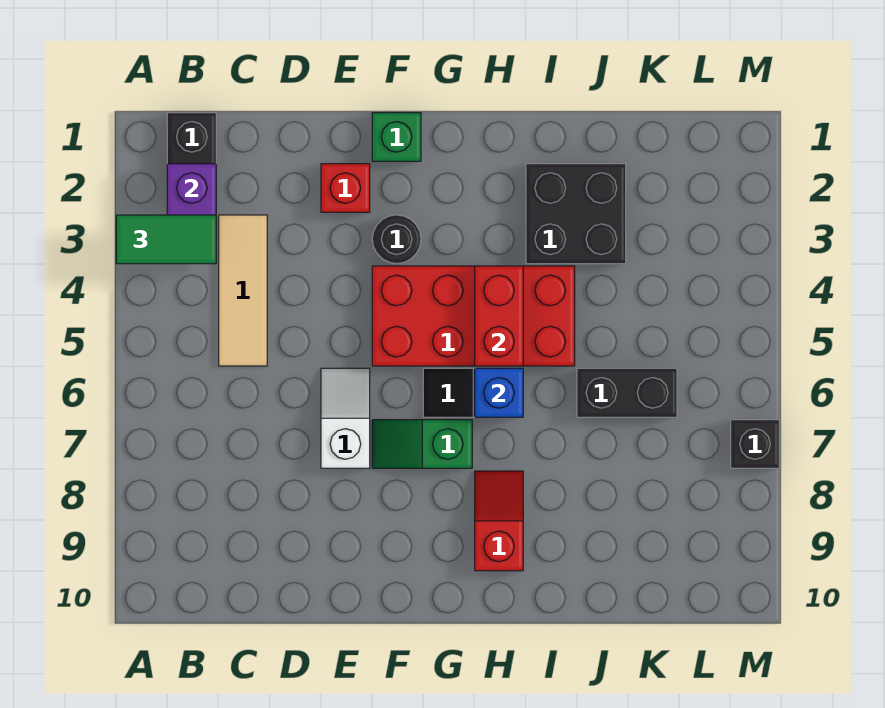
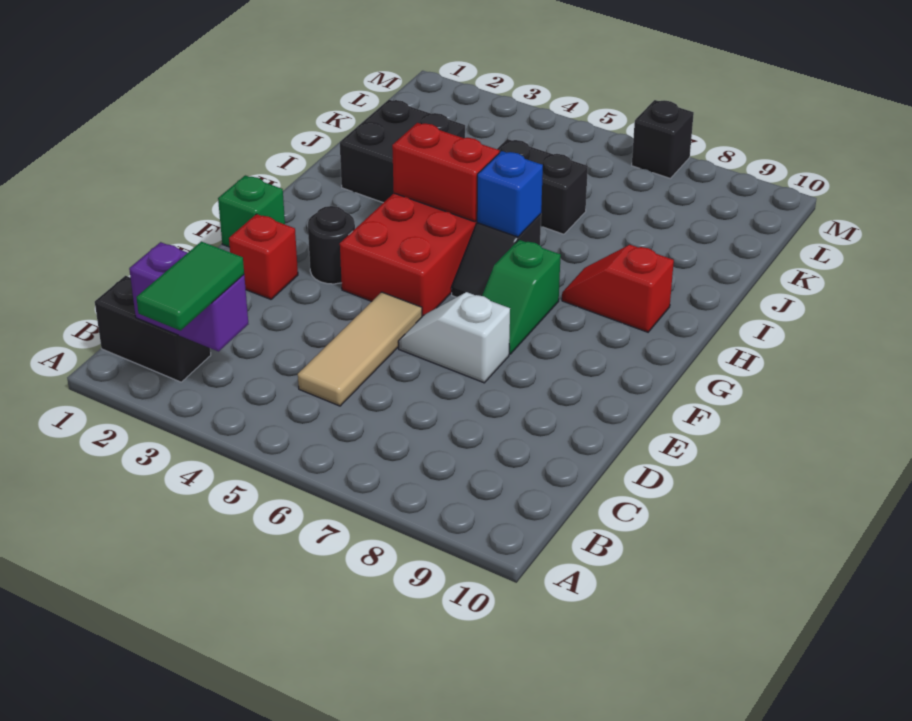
tan tile C3:C5 level 1 -> tan tile C5:E5 level 1
black brick J6:K6 level 1 -> black brick J5:J6 level 1

